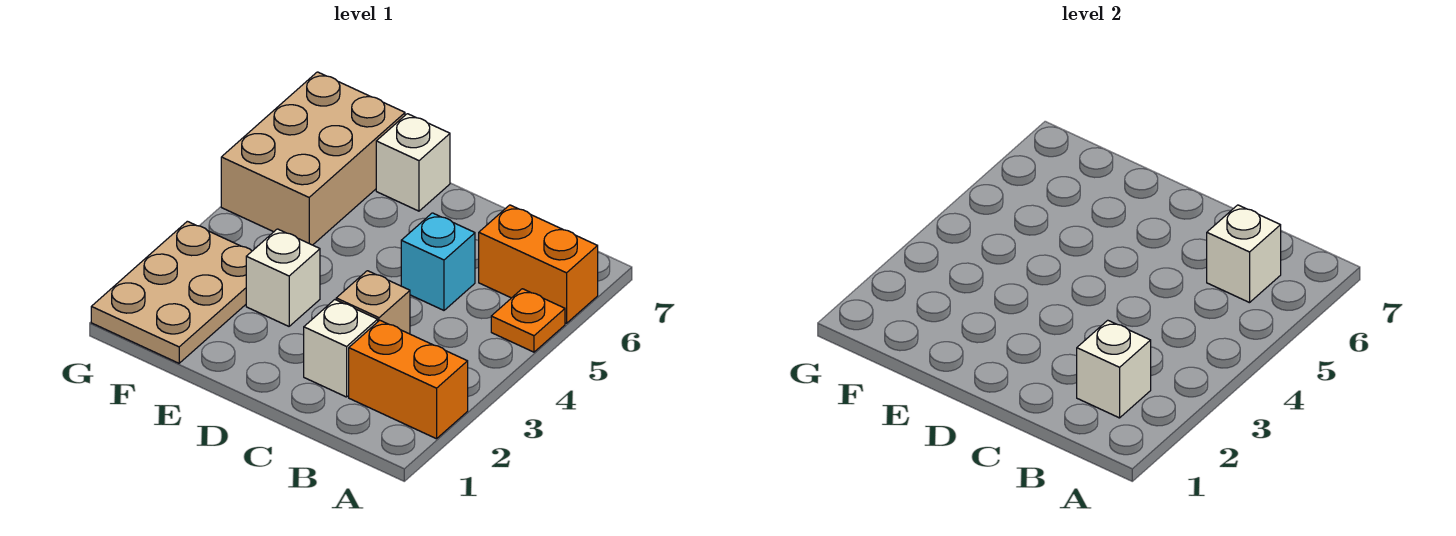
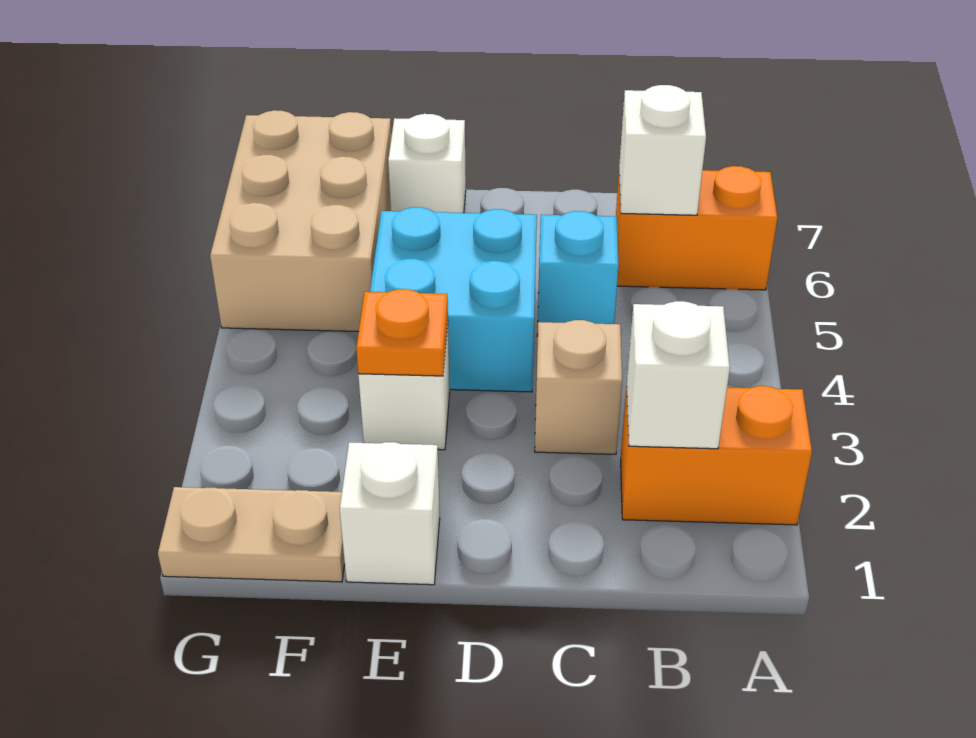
orange plate A5 level 1 -> orange plate E3 level 2
white brick C2 level 1 -> white brick E1 level 1
none -> cyan brick D4:E5 level 1
tan plate F1:G3 level 1 -> tan plate F1:G1 level 1

